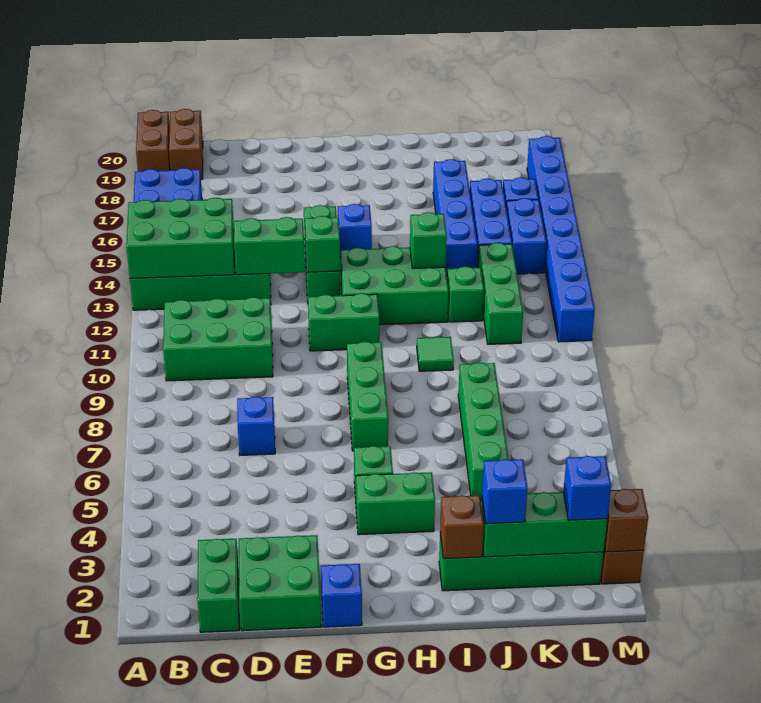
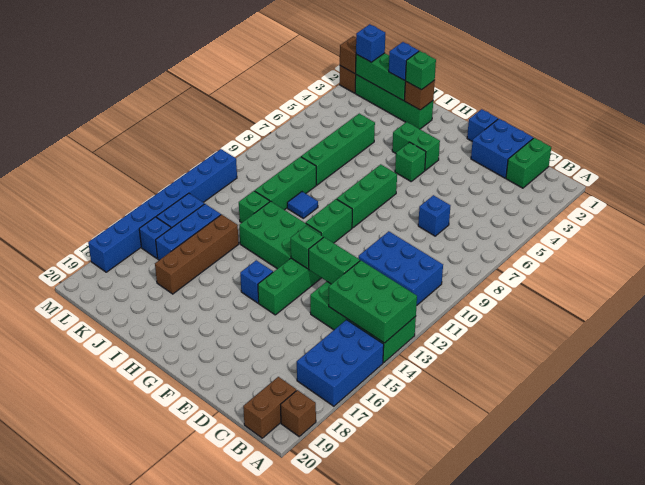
brown brick A19:A20 level 1 -> brown brick A19 level 1
green brick B10:D11 level 1 -> blue brick B10:D11 level 1
green brick D1:E2 level 1 -> blue brick D1:E2 level 1
green brick F11:G11 level 1 -> green brick G10:G11 level 1
green tile I10 level 1 -> blue tile I10 level 1
green brick I13 level 2 -> green brick I2 level 3
blue brick J14:J17 level 1 -> brown brick J14:J17 level 1
green brick K11:K13 level 1 -> green brick J9:J11 level 1

